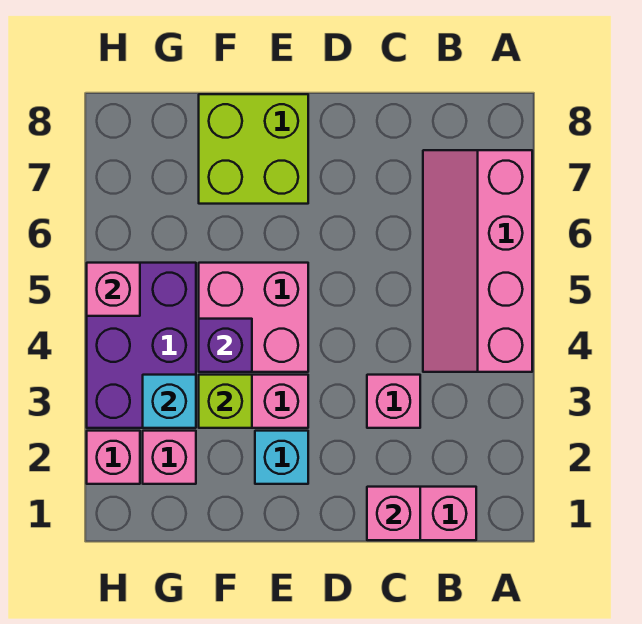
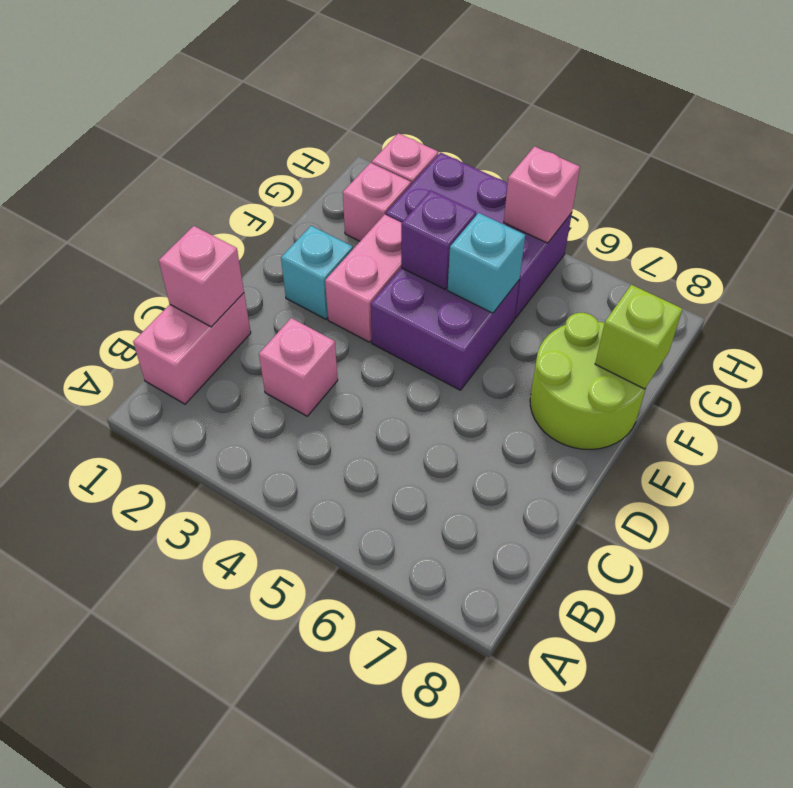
pink slope A4:B7 level 1 top A -> none
pink brick E4:F5 level 1 -> purple brick E4:F5 level 1
lime brick E7:F8 level 1 -> lime round brick E7:F8 level 1
lime brick F3 level 2 -> lime brick F8 level 2
cyan brick G3 level 2 -> cyan brick F5 level 2

